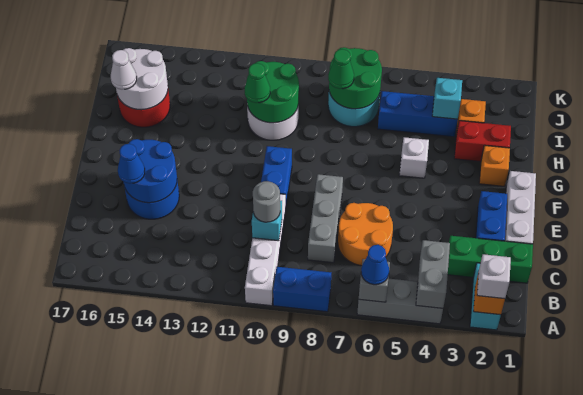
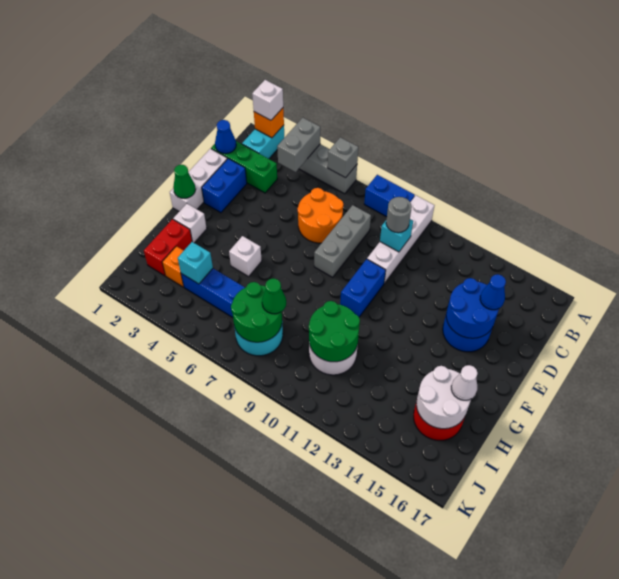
blue cone A6 level 3 -> blue cone C1 level 2
orange brick G2 level 1 -> white brick G2 level 1
red brick H2:H3 level 1 -> red brick H2:I2 level 1
green cone H11 level 3 -> green cone F1 level 2

